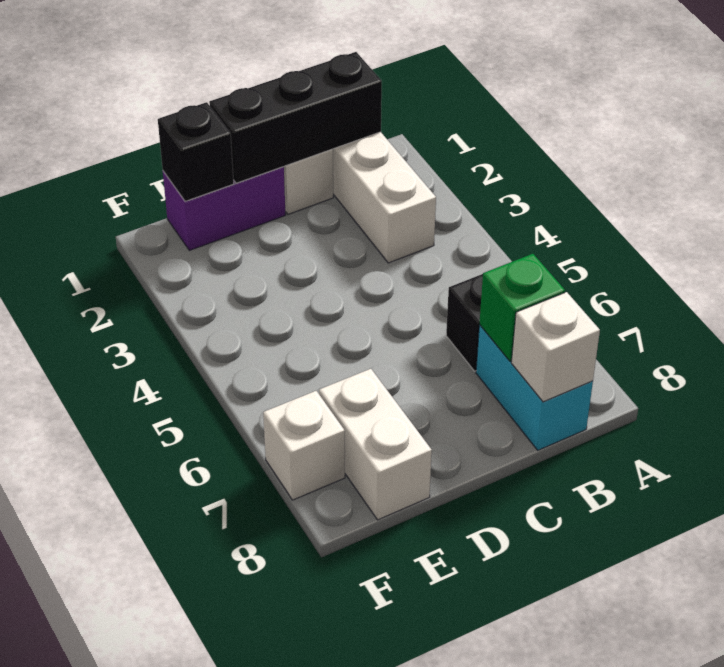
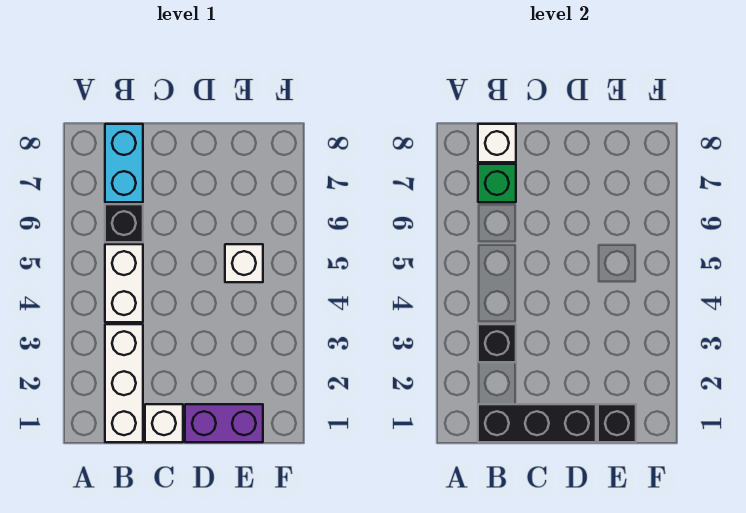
none -> black brick B3 level 2
white brick E7:E8 level 1 -> white brick B4:B5 level 1
white brick F7 level 1 -> white brick E5 level 1

